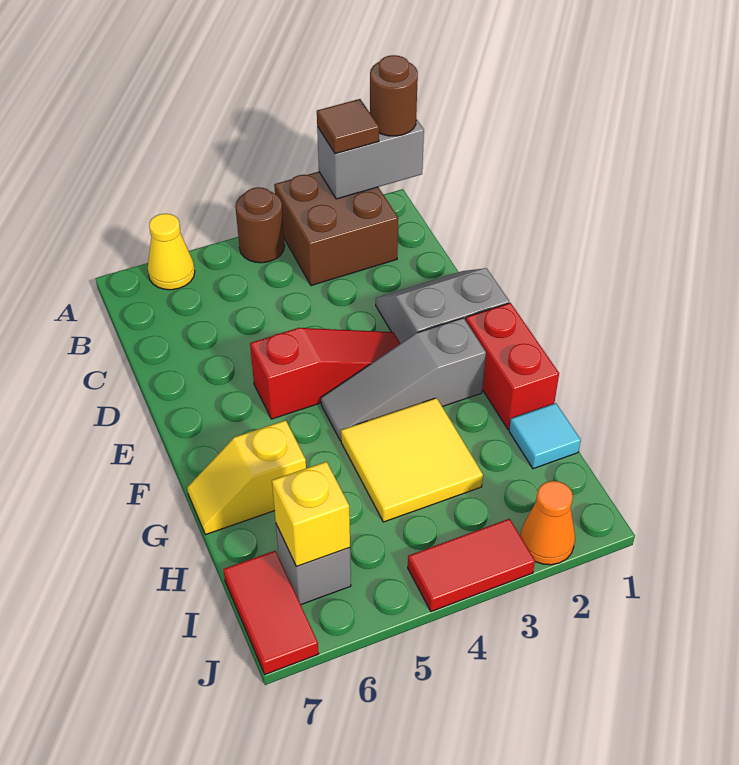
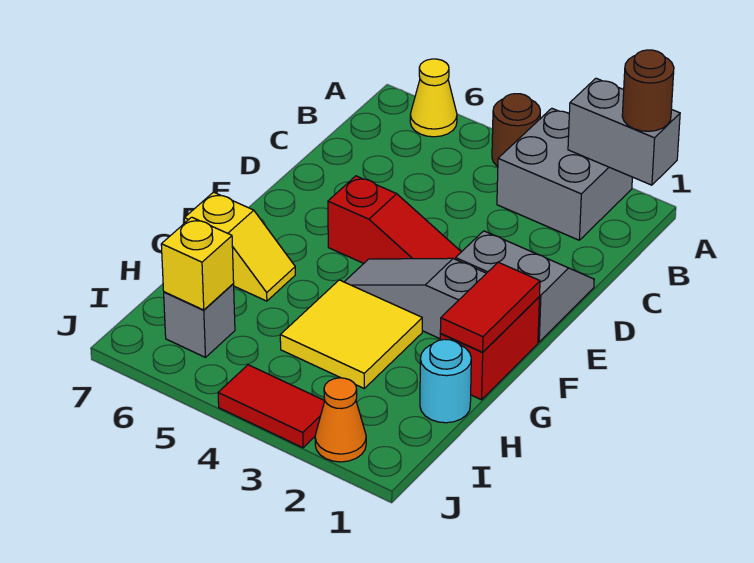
brown brick A2:B3 level 1 -> grey brick A2:B3 level 1
brown tile A2 level 3 -> none
yellow slope G6:G7 level 1 top 6 -> yellow slope G6:G7 level 1 top 7
cyan tile H1 level 1 -> cyan round brick H1 level 1
red tile I7:J7 level 1 -> red tile F1:G1 level 2

